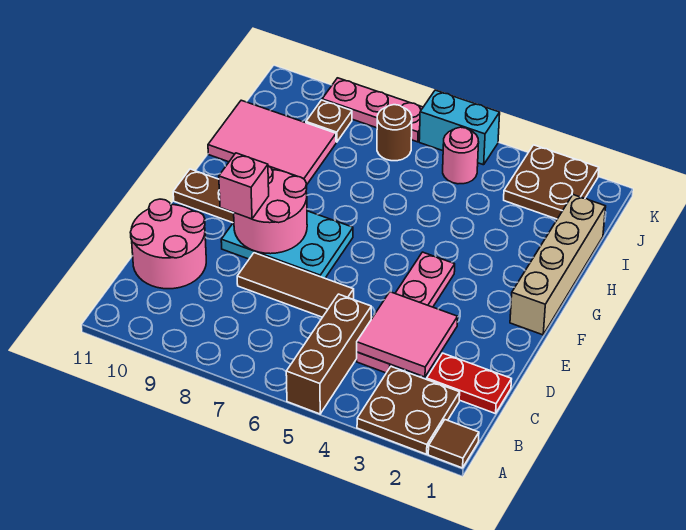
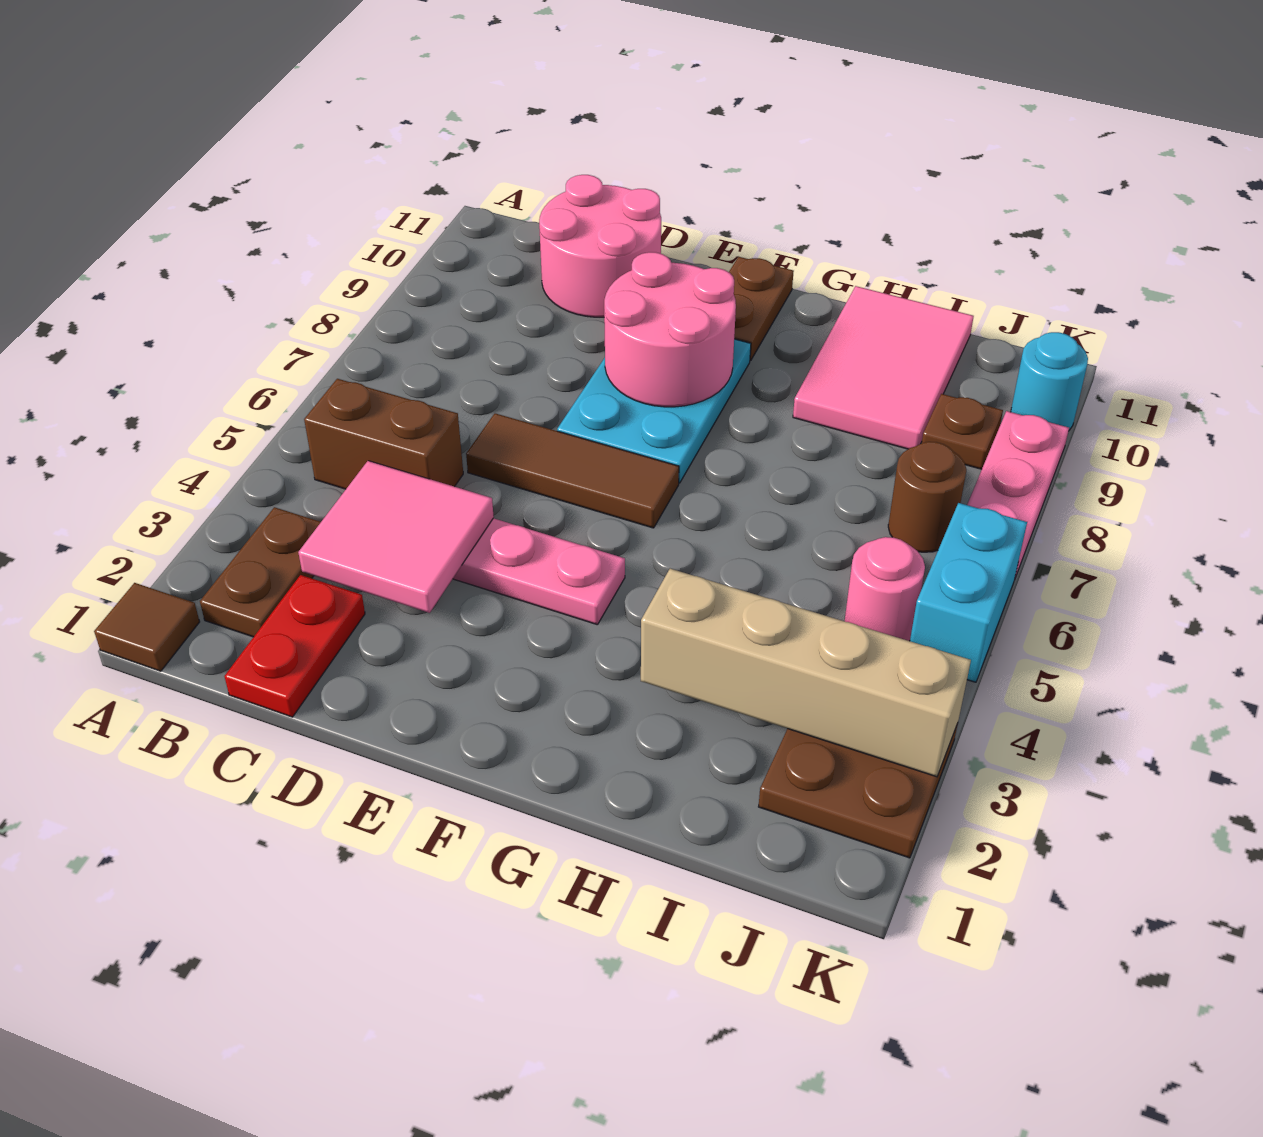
brown plate A2:B3 level 1 -> brown plate B2:B3 level 1
brown brick A5:C5 level 1 -> brown brick B5:C5 level 1
brown tile D6:D8 level 1 -> brown tile D6:F6 level 1
pink brick E9 level 3 -> none
tan brick F1:I1 level 1 -> tan brick H3:K3 level 2
none -> cyan round brick K10 level 1

